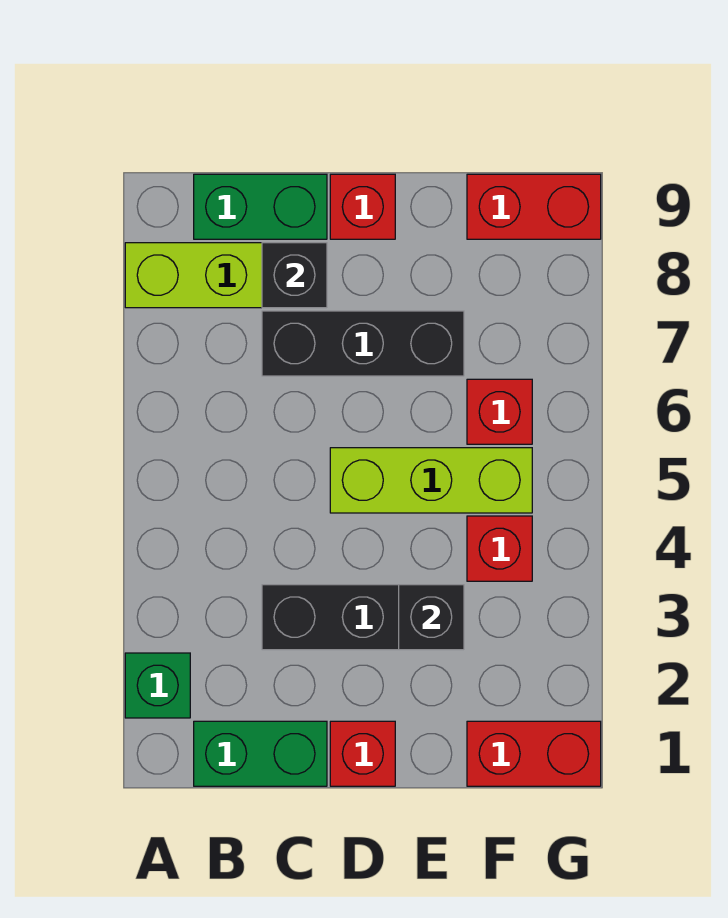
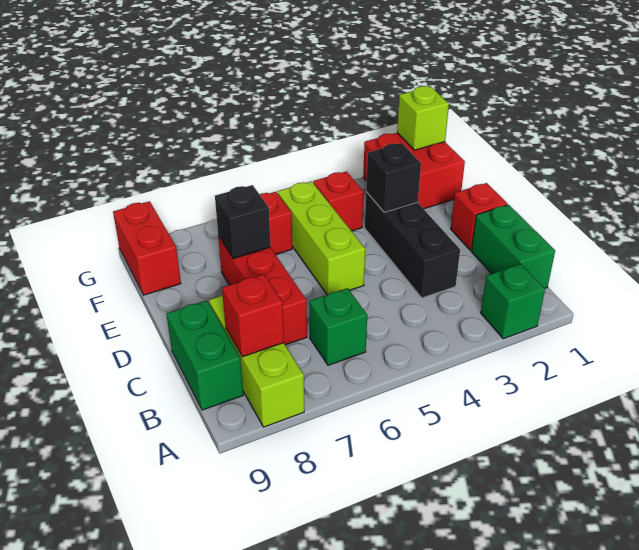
none -> green brick B6 level 1
black brick C7:E7 level 1 -> red brick C7:E7 level 1
black brick C8 level 2 -> black brick E7 level 2
red brick D9 level 1 -> red brick B8 level 2
red brick F1:G1 level 1 -> red brick F1:G2 level 1
none -> lime brick G1 level 2

